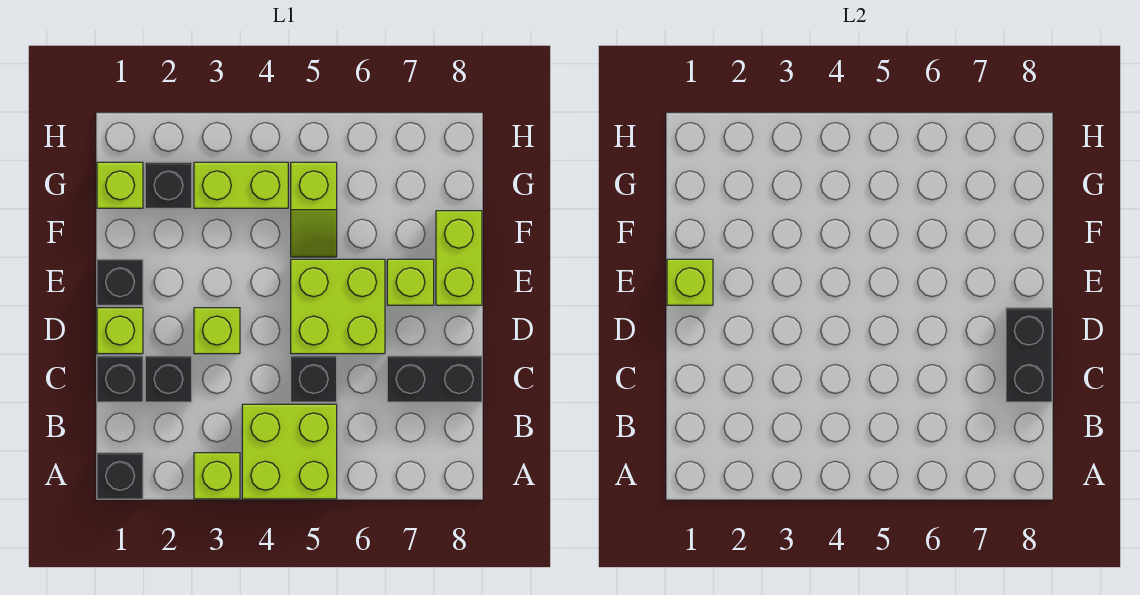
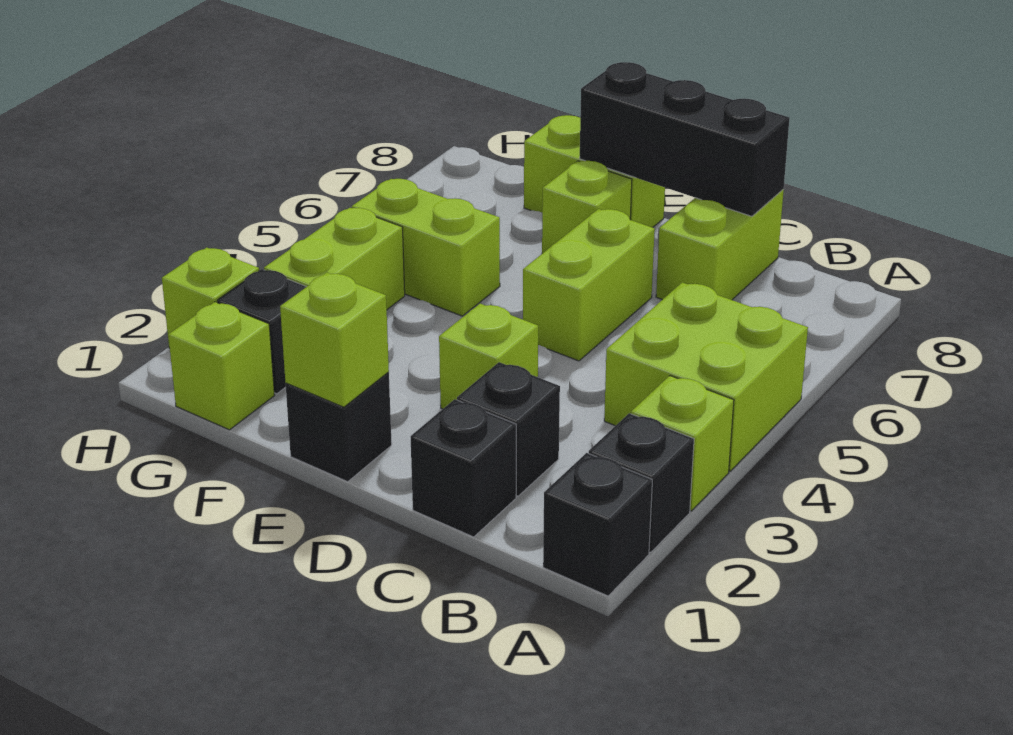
black brick C5 level 1 -> black brick A2 level 1
black brick C7:C8 level 1 -> lime brick C7:C8 level 1
black brick C8:D8 level 2 -> black brick C8:E8 level 2
lime brick D1 level 1 -> lime brick H2 level 1
lime brick D5:E6 level 1 -> lime brick D5:D6 level 1
lime slope F5:G5 level 1 top G -> lime brick F5:G5 level 1

